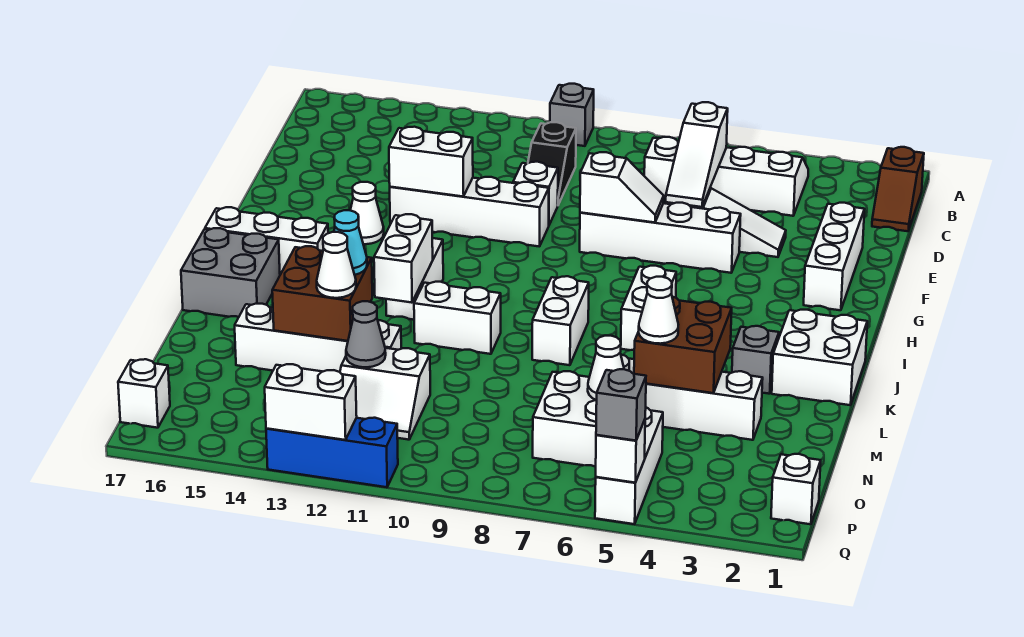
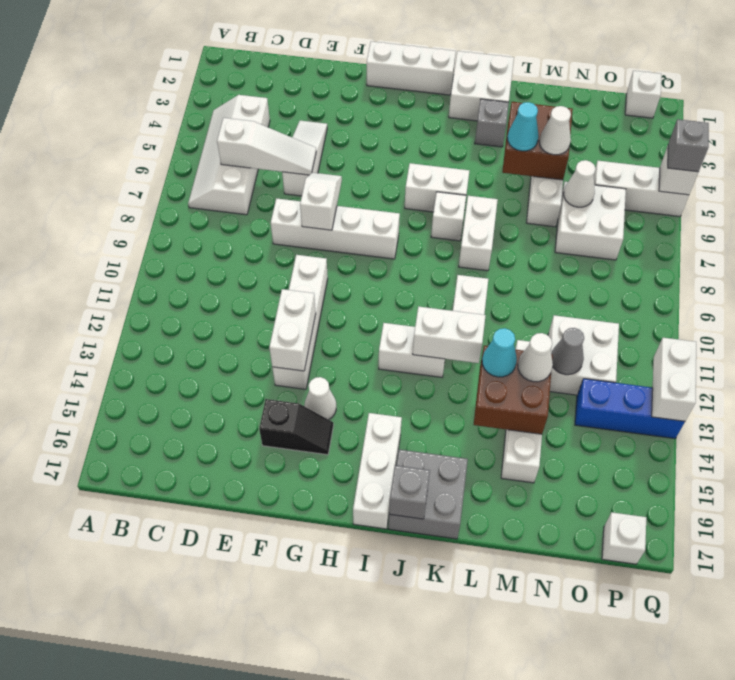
grey brick A10 level 1 -> grey brick J17 level 2
brown slope B1:C1 level 1 top B -> none
black slope C10:D10 level 1 top C -> black slope F15:G15 level 1 top F
white brick E2:G2 level 1 -> white brick G1:I1 level 1
white brick E10 level 1 -> white brick J7 level 1
white brick F5:F8 level 1 -> white brick E8:H8 level 1
white brick J8:K8 level 1 -> white brick K7:K8 level 1
none -> cyan cone L5 level 3
white slope N11:O12 level 1 top N -> white brick N11:O12 level 1
blue brick Q11:Q13 level 1 -> blue brick O13:Q13 level 1

